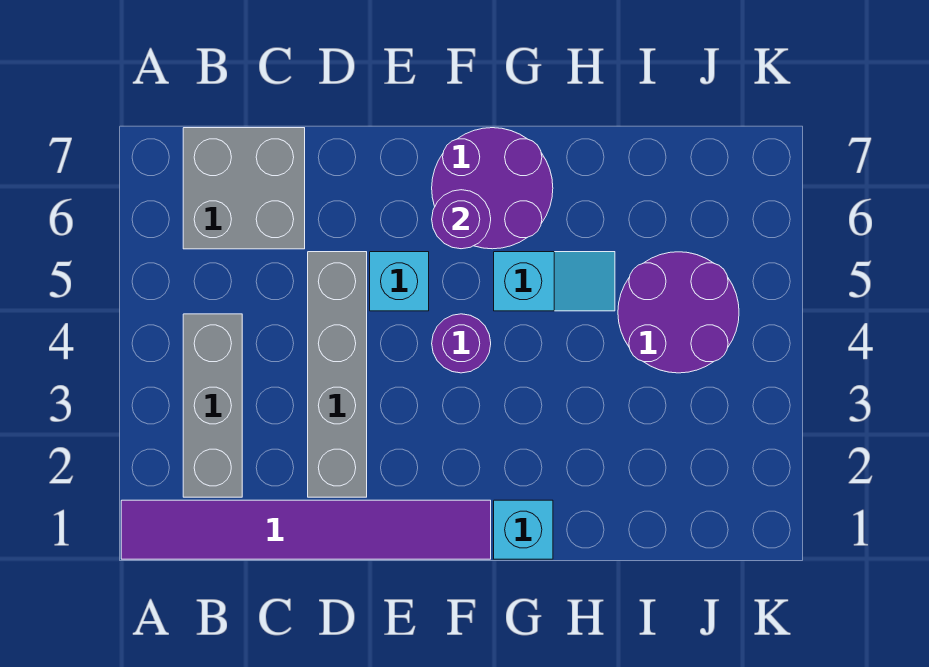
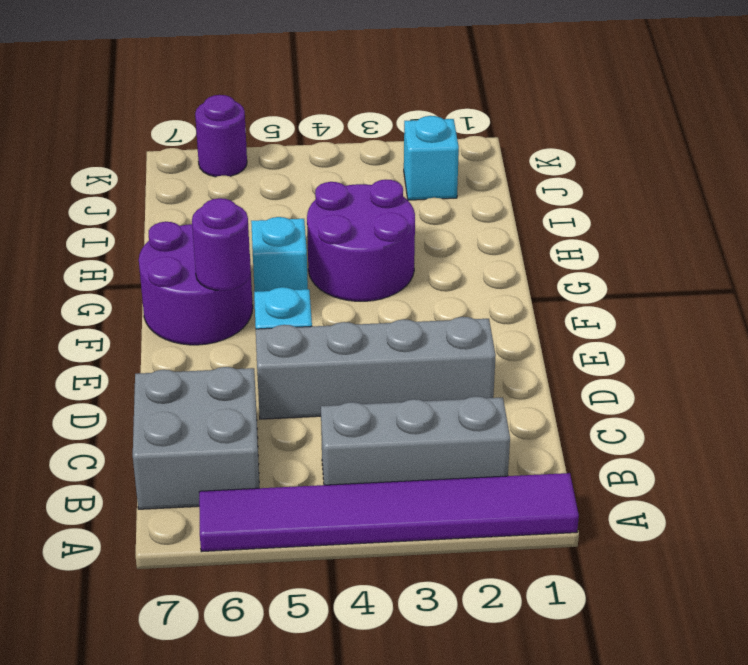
purple tile A1:F1 level 1 -> purple tile A1:A6 level 1
purple round brick F4 level 1 -> purple round brick K6 level 1
cyan brick G1 level 1 -> cyan brick J2 level 1
purple round brick I4:J5 level 1 -> purple round brick G3:H4 level 1

